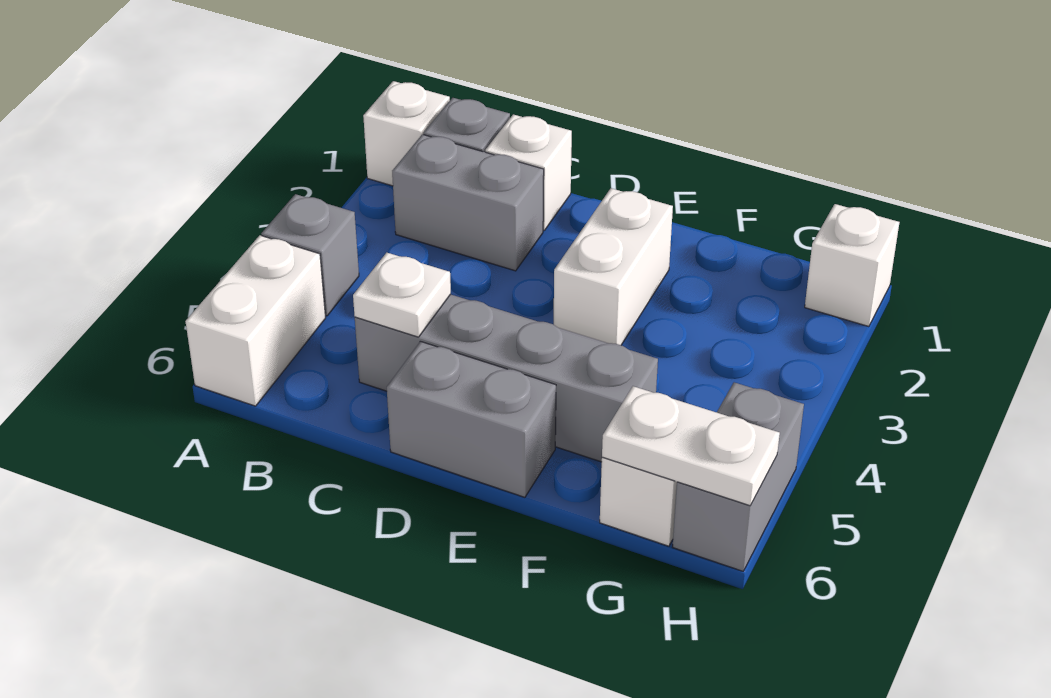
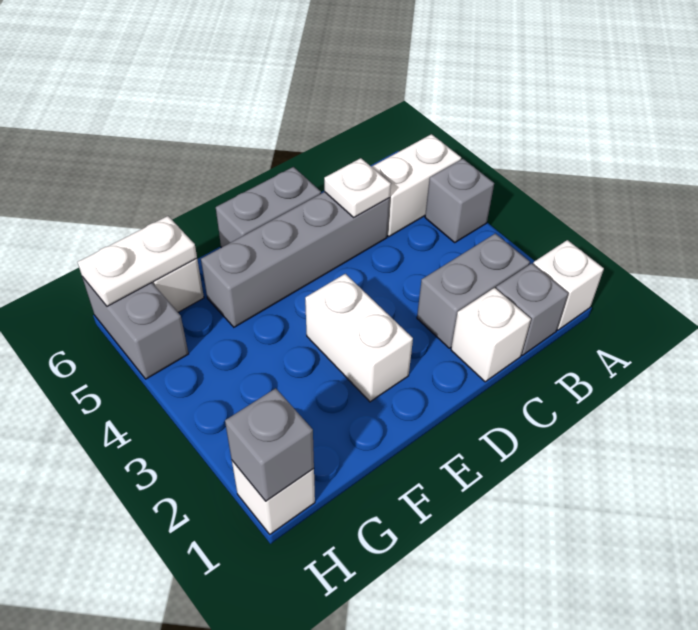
white brick A5:A6 level 1 -> white brick A5:B5 level 1
none -> grey brick H1 level 2

